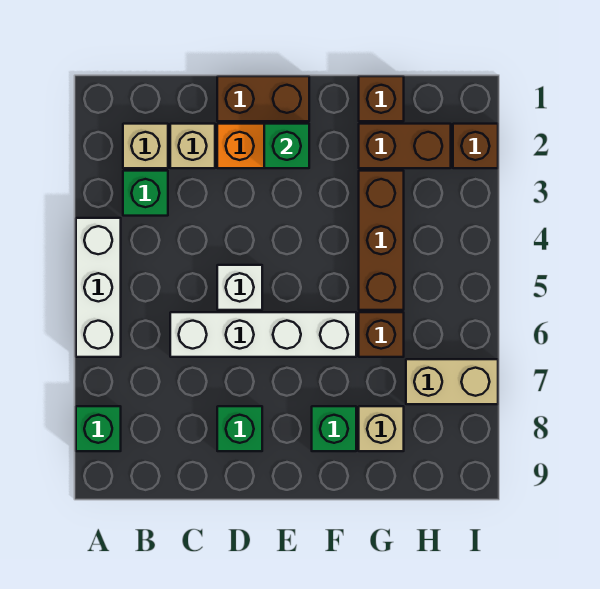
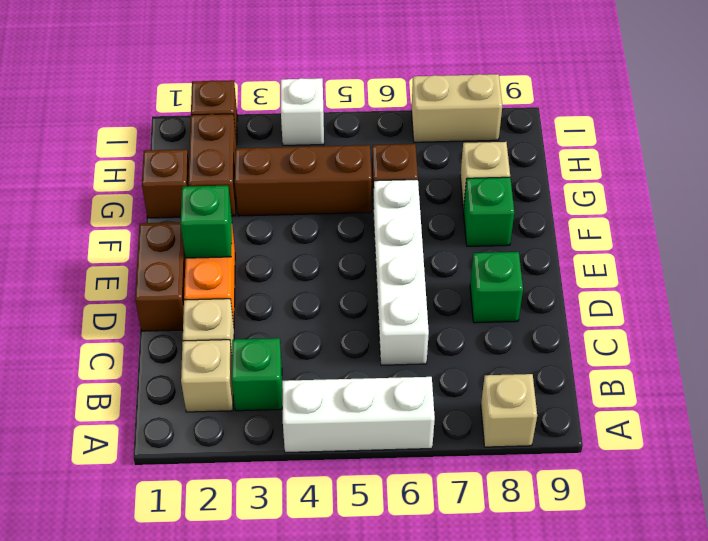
green brick A8 level 1 -> tan brick A8 level 1
white brick D5 level 1 -> white brick I4 level 1
tan brick H7:I7 level 1 -> tan brick I7:I8 level 1

